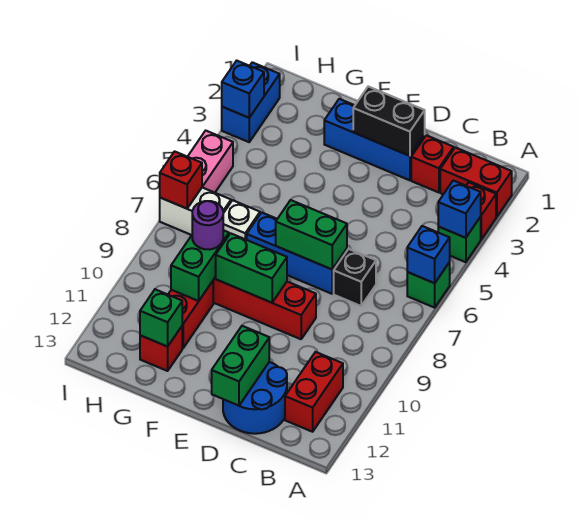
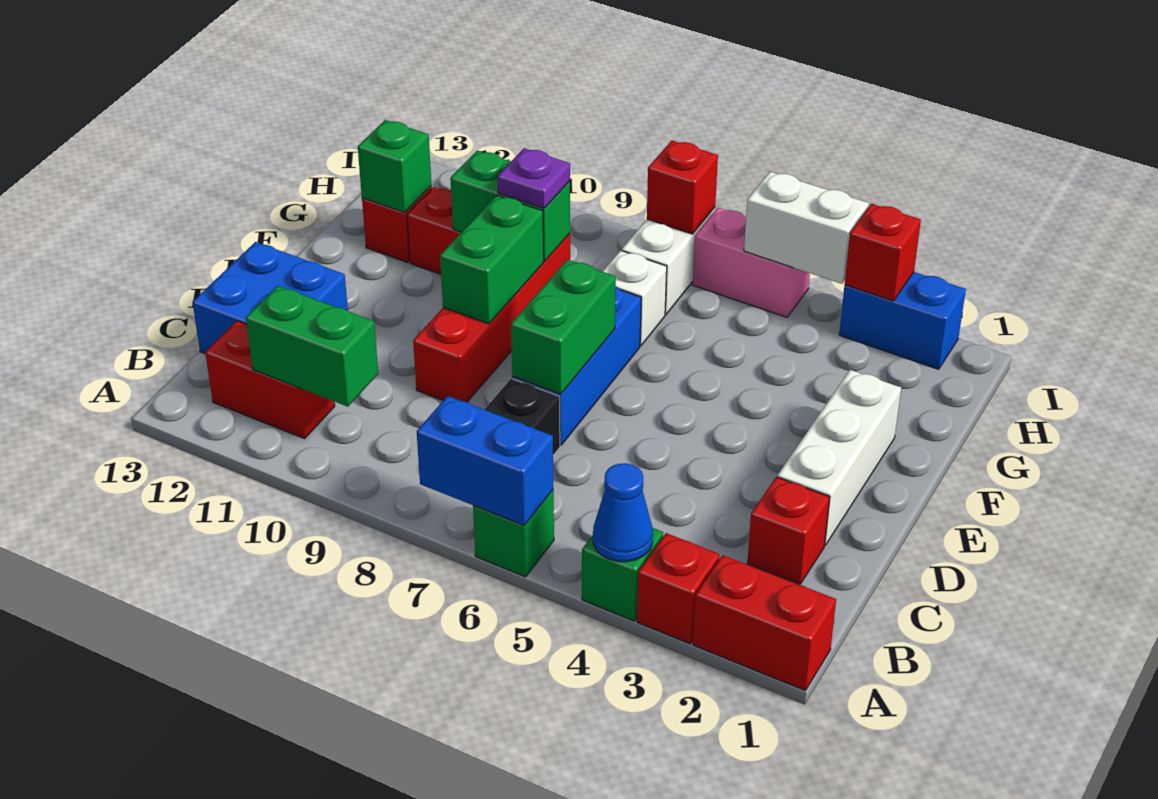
red brick A2:B2 level 1 -> red brick A1:A2 level 1
blue brick A4 level 2 -> blue cone A4 level 2
blue brick A6 level 2 -> blue brick A6:A7 level 2
blue round brick C12:D13 level 1 -> blue brick C12:D13 level 1
blue brick D2:F2 level 1 -> white brick D2:F2 level 1
black brick D2:E2 level 2 -> none
green brick D12:D13 level 2 -> green brick B10:B11 level 2
purple round brick G9 level 3 -> purple plate G9 level 3
blue brick I3 level 2 -> red brick I3 level 2
none -> white brick I4:I5 level 2

